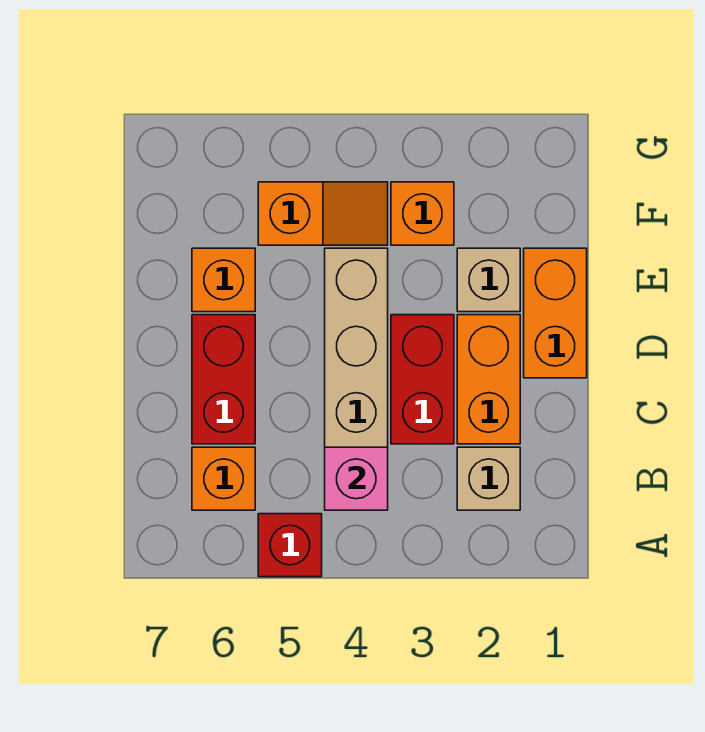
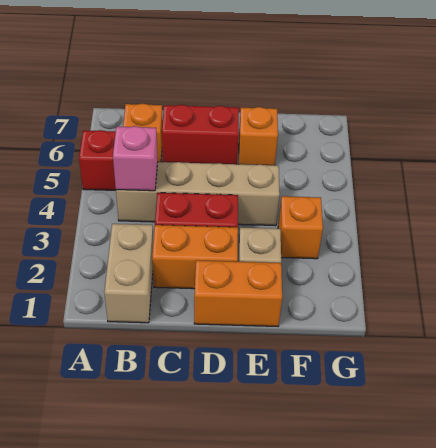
tan brick B2 level 1 -> tan brick B1:B2 level 1
orange slope F4:F5 level 1 top 5 -> none

